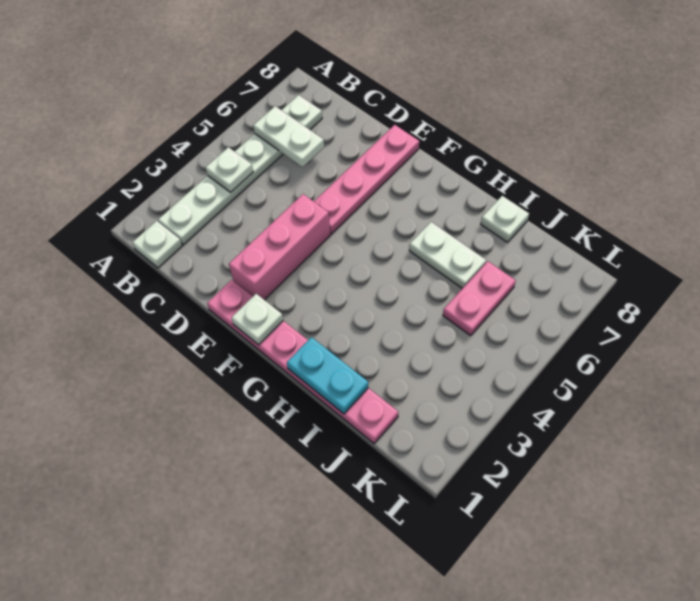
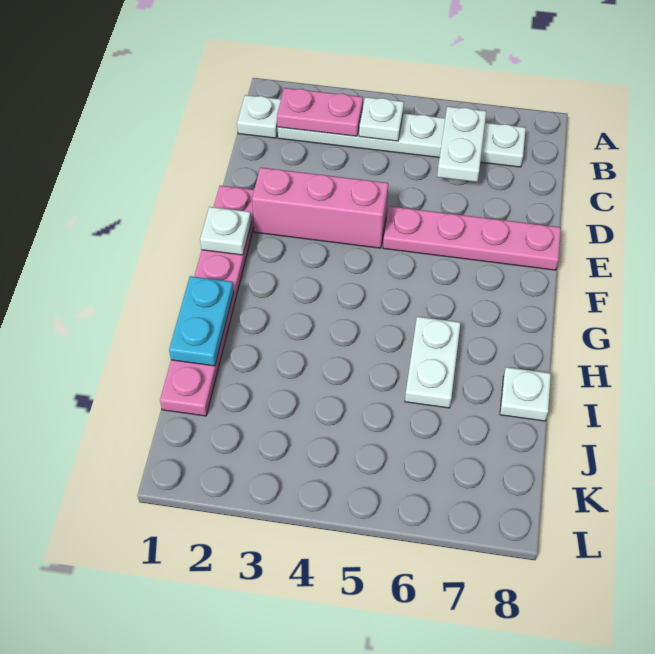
pink plate J5:J6 level 1 -> pink plate B2:B3 level 2

